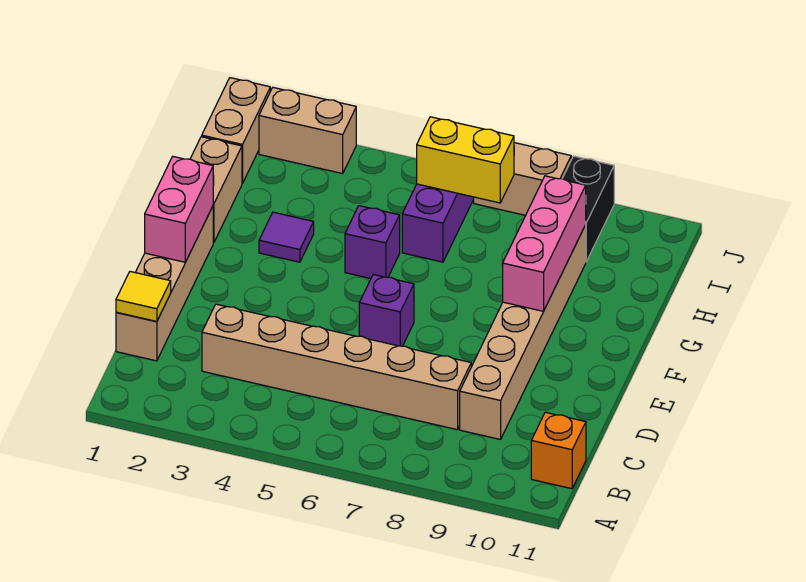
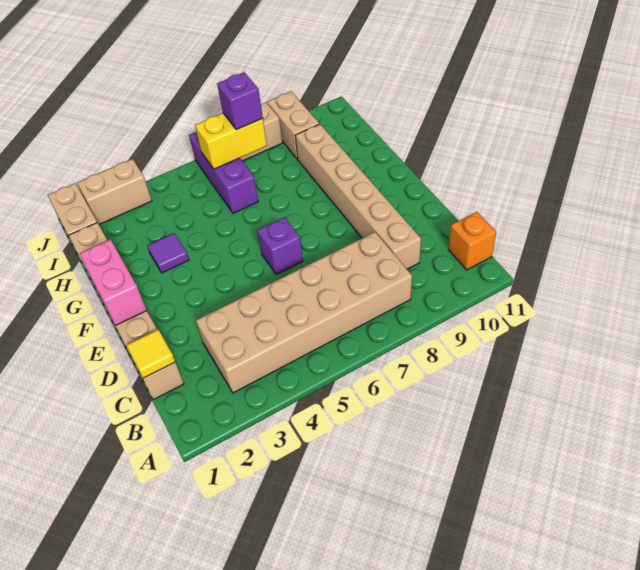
tan brick C3:C8 level 1 -> tan brick B3:C8 level 1
pink brick F9:H9 level 2 -> none
purple brick G5 level 1 -> purple brick I7 level 3
black brick I9:J9 level 1 -> tan brick I9:J9 level 1

